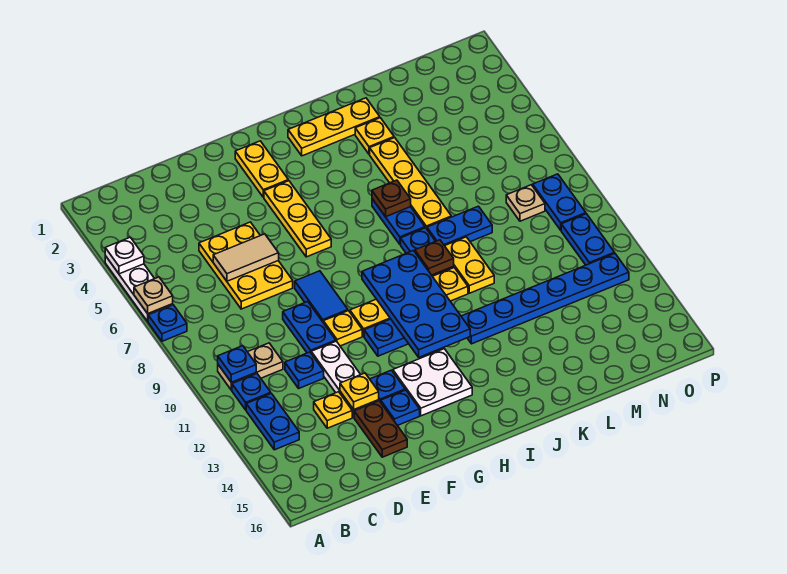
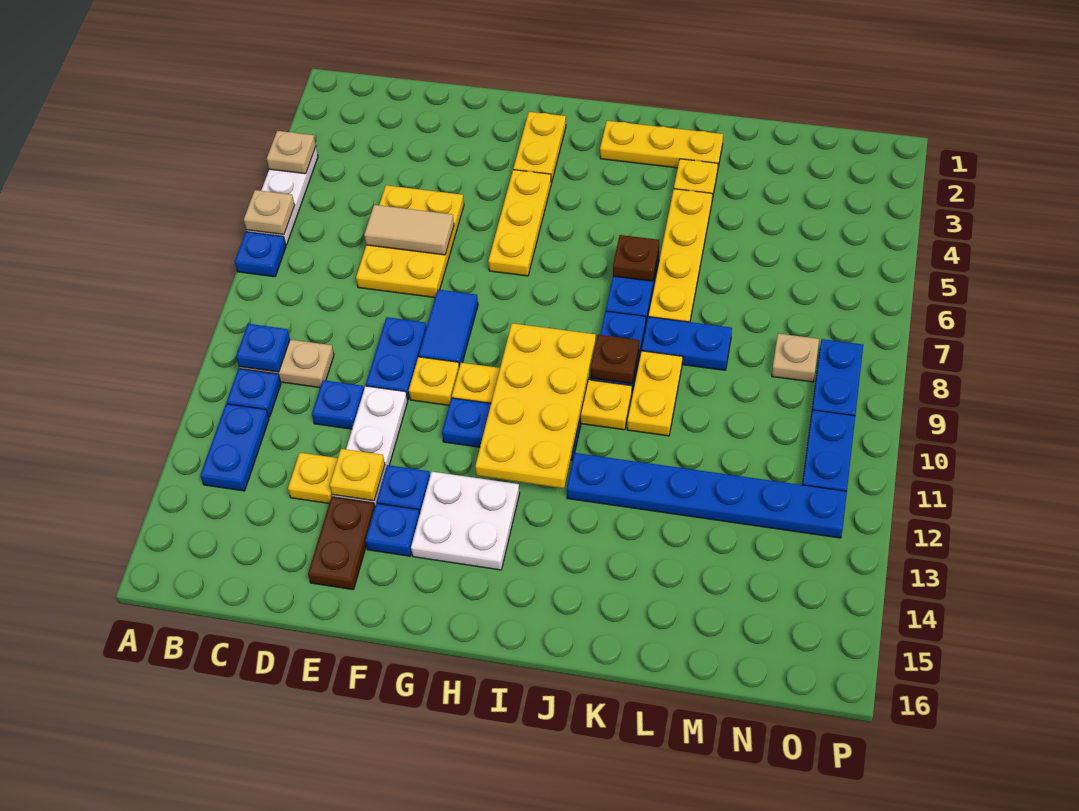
white plate A4 level 2 -> tan plate A4 level 2
blue plate H9:I12 level 2 -> yellow plate H9:I12 level 2

